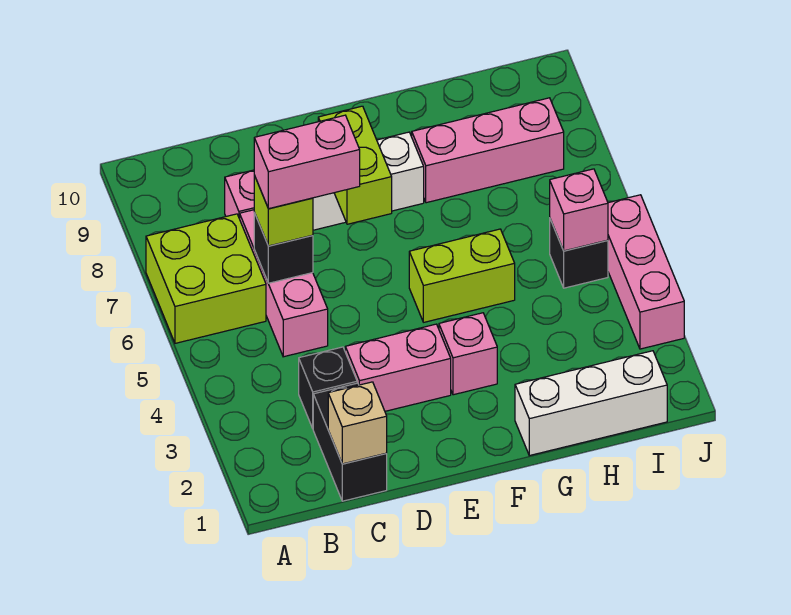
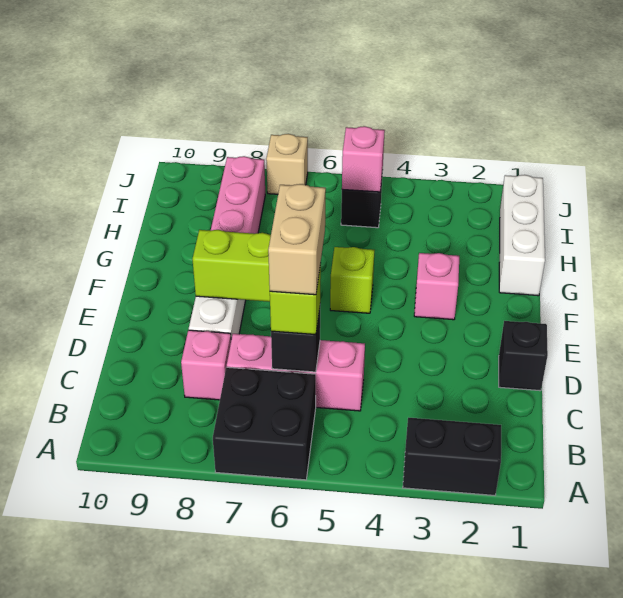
lime brick A6:B7 level 1 -> black brick A6:B7 level 1
black brick C1:C2 level 1 -> black brick A2:A3 level 1
tan brick C1 level 2 -> tan brick J7 level 1
black brick C3 level 1 -> black brick D1 level 1
pink brick C6:D6 level 4 -> tan brick C6:D6 level 4
pink brick D3:E3 level 1 -> none
lime brick F5:G5 level 1 -> lime brick F5 level 1
pink brick J3:J5 level 1 -> none

